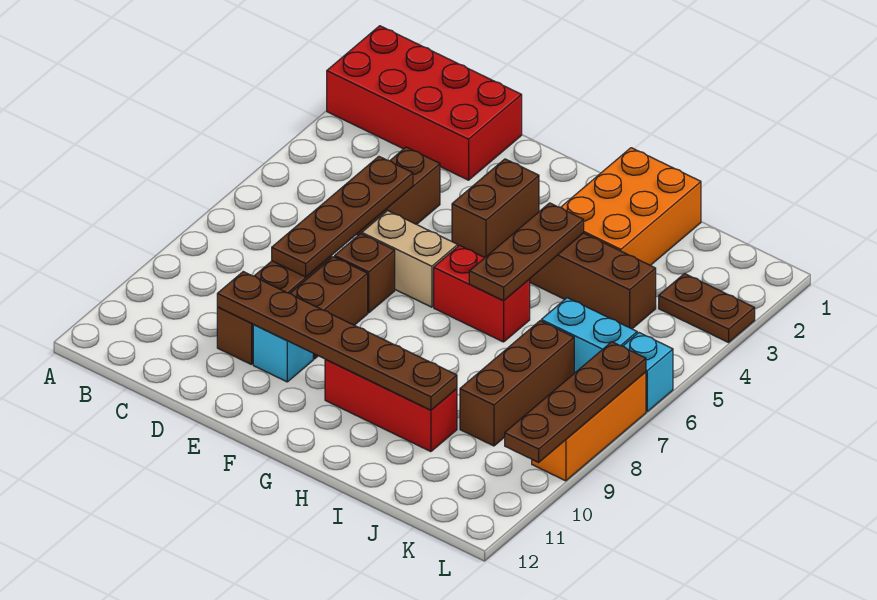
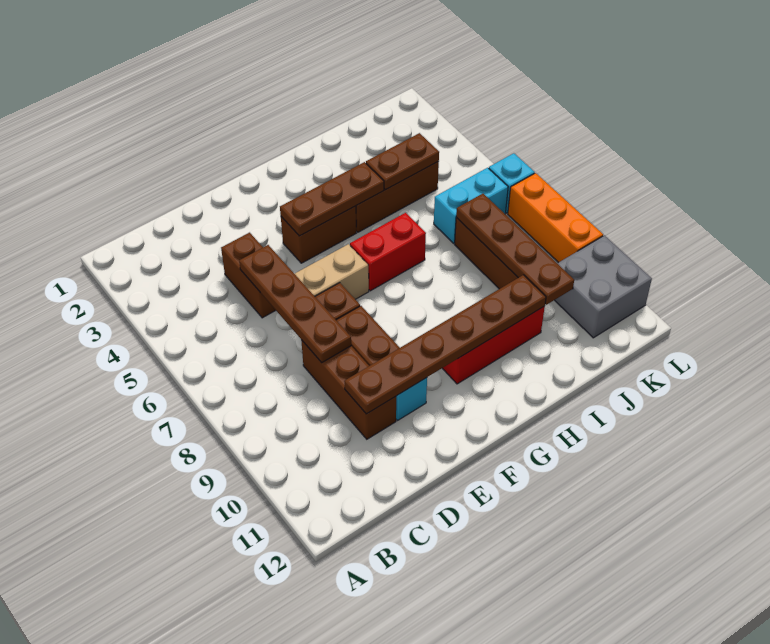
red brick A1:D2 level 1 -> none
brown brick F3:F4 level 1 -> brown brick F4:G4 level 1
orange brick H1:I3 level 1 -> none
brown plate H4:H6 level 2 -> brown plate F4:H4 level 2
brown plate K3:L3 level 1 -> brown plate I4:J4 level 2
none -> grey brick K10:L11 level 1
brown plate L7:L10 level 2 -> brown plate J7:J10 level 2

